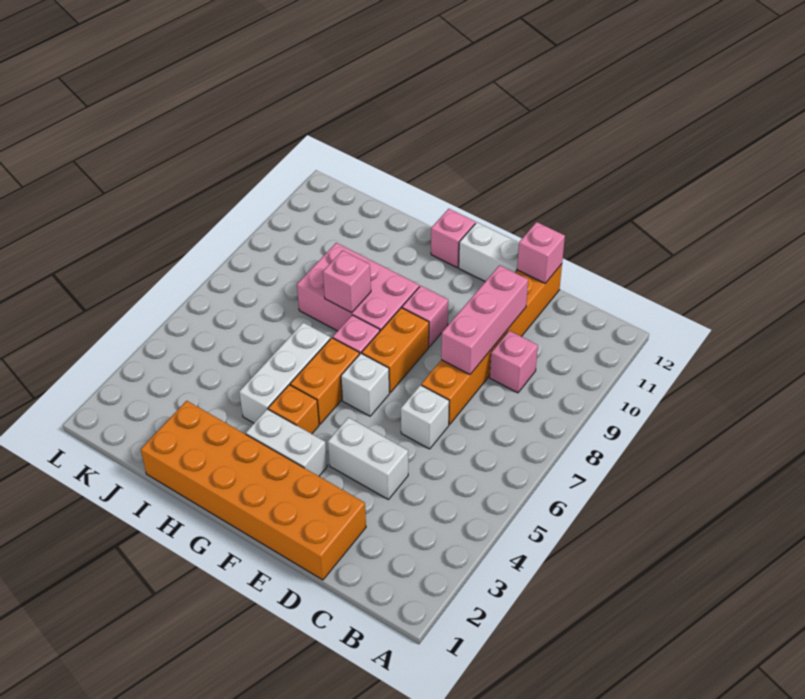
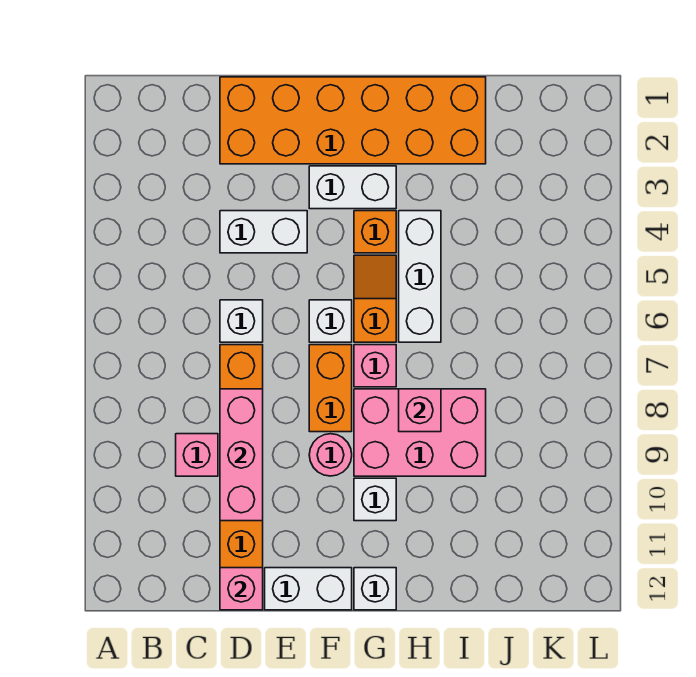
pink brick F9 level 1 -> pink round brick F9 level 1
orange brick G5:G6 level 1 -> orange slope G5:G6 level 1 top 6
none -> white brick G10 level 1
pink brick G12 level 1 -> white brick G12 level 1

